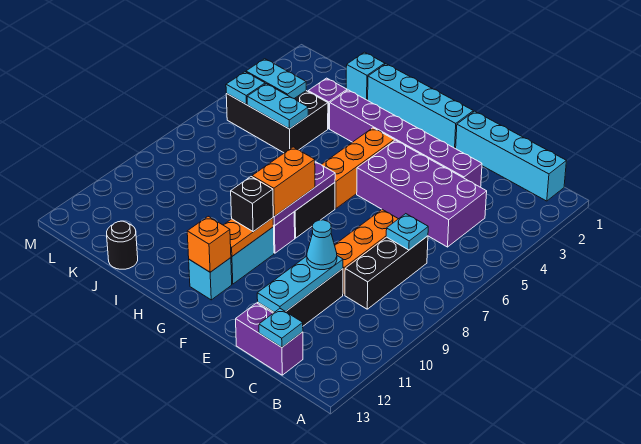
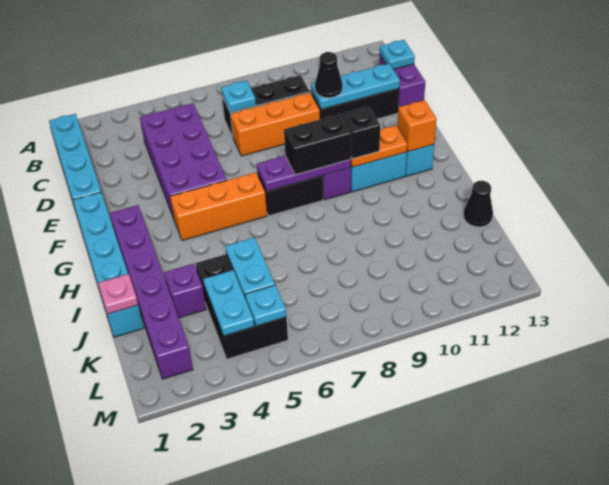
purple brick D3:I3 level 1 -> purple brick G2:L2 level 1
cyan cone D10 level 3 -> black cone D10 level 3
orange brick G8:G9 level 3 -> black brick G8:G9 level 3
none -> pink plate J1 level 2
black round brick J13 level 1 -> black cone J13 level 1

